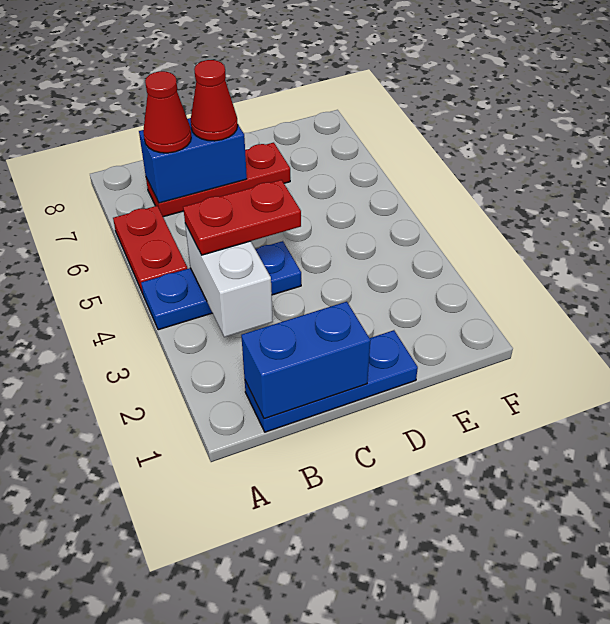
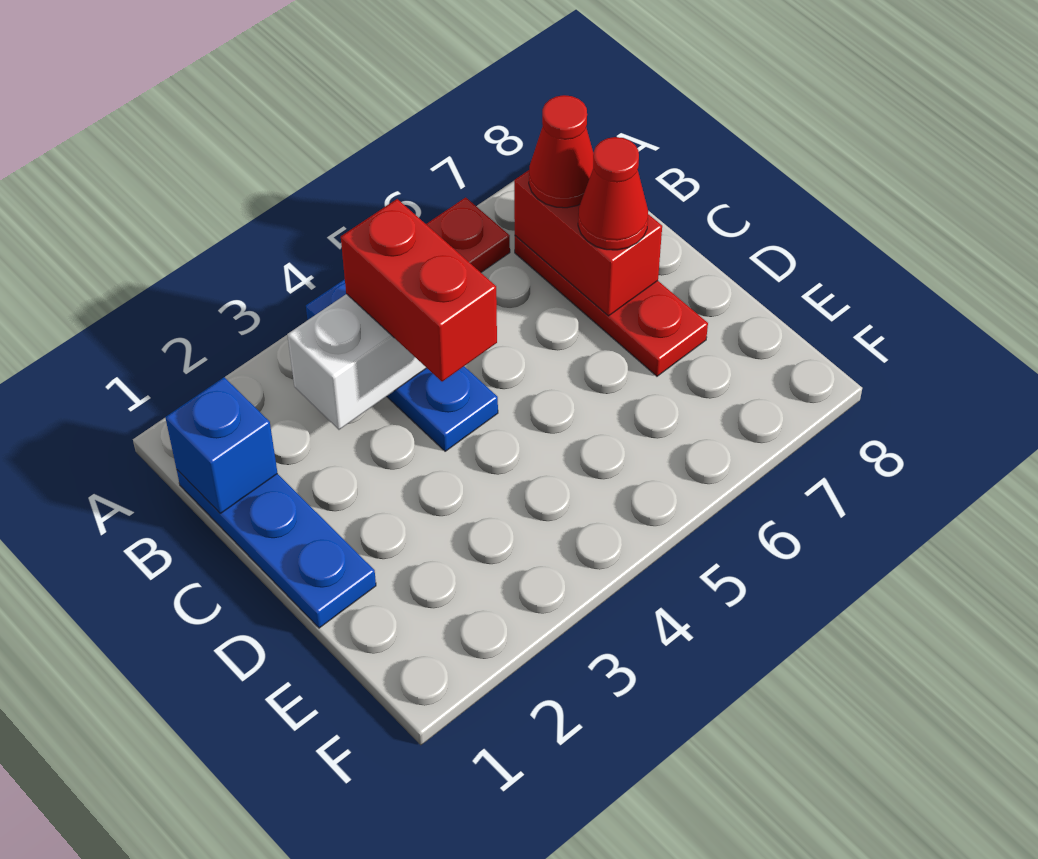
blue brick B1:C1 level 2 -> blue brick B1 level 2
red plate B4:C4 level 3 -> red brick B4:C4 level 3
blue brick B7:C7 level 2 -> red brick B7:C7 level 2

